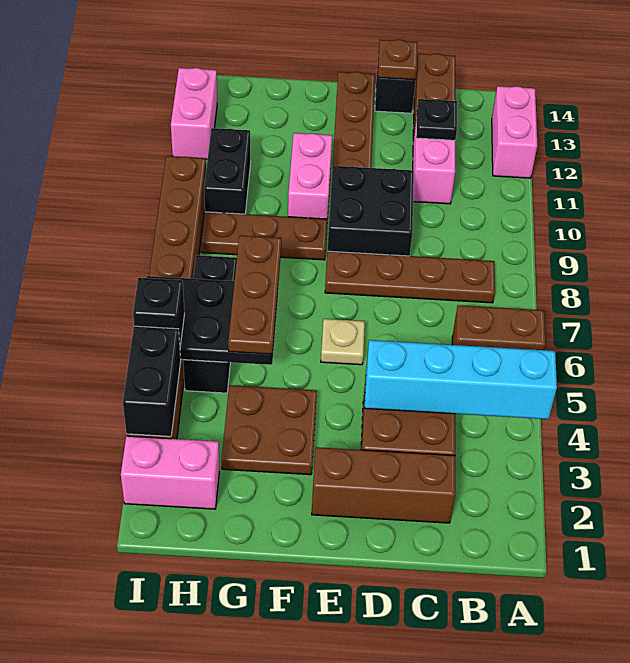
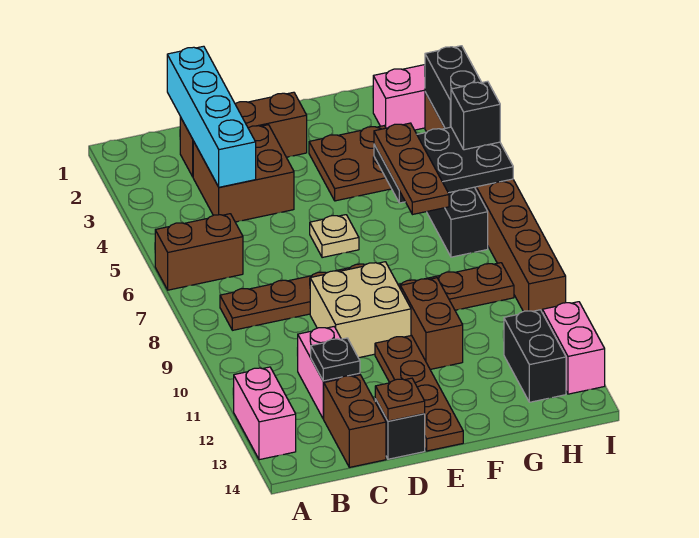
cyan brick A4:D4 level 2 -> cyan brick C1:C4 level 2
black brick D9:E10 level 1 -> tan brick D9:E10 level 1
pink brick F10:F11 level 1 -> brown brick F10:F11 level 1
black brick H10:H11 level 1 -> black brick H12:H13 level 1

